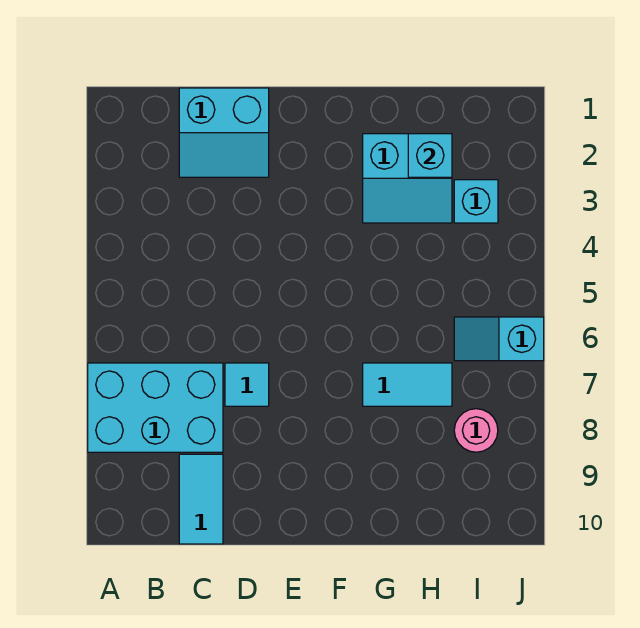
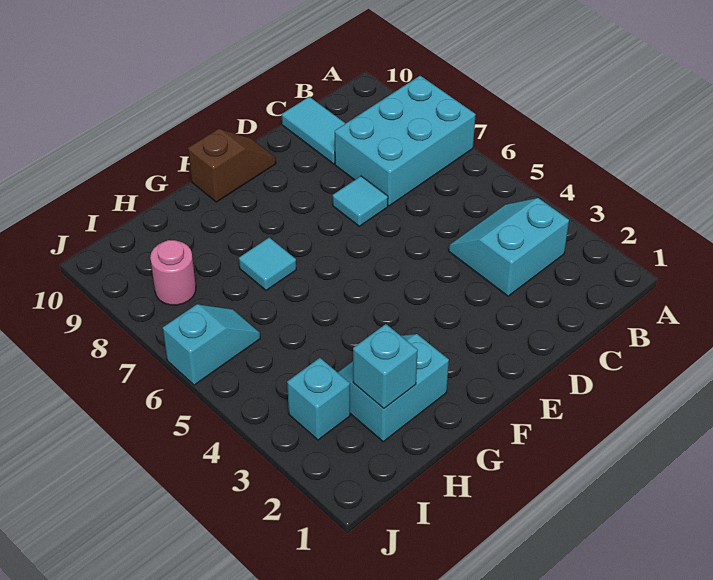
cyan slope C1:D2 level 1 top 1 -> cyan slope B3:C4 level 1 top 3
none -> brown slope E10:F10 level 1 top F
cyan tile G7:H7 level 1 -> cyan tile G7 level 1

